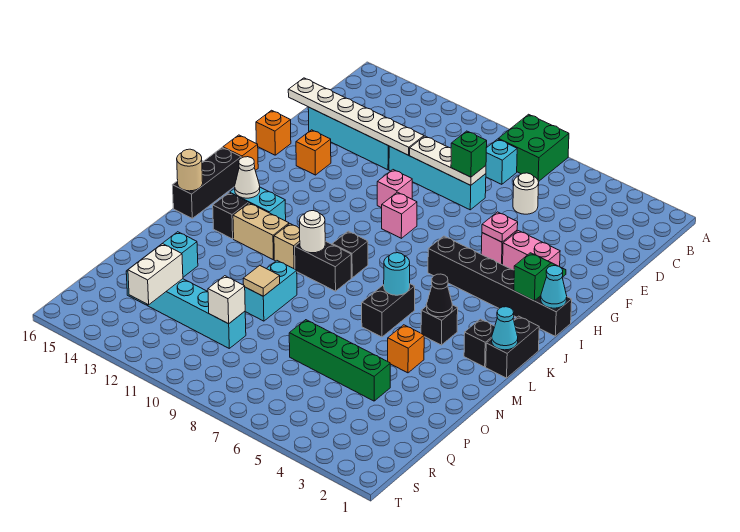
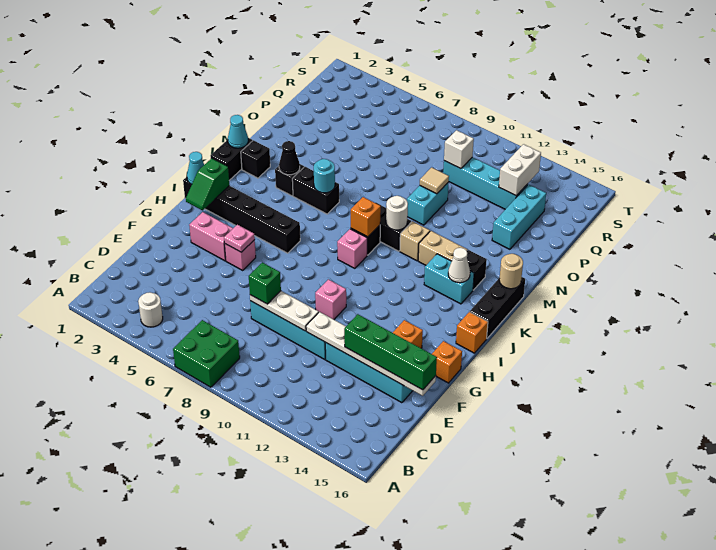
cyan brick C8 level 1 -> none
white round brick D6 level 1 -> white round brick B4 level 1
pink brick H9 level 1 -> pink brick J9 level 1
black brick L6:M6 level 1 -> black brick L5:L6 level 1
orange brick N4 level 1 -> orange brick K9 level 2
green brick P4:P7 level 1 -> green brick E13:E16 level 3

